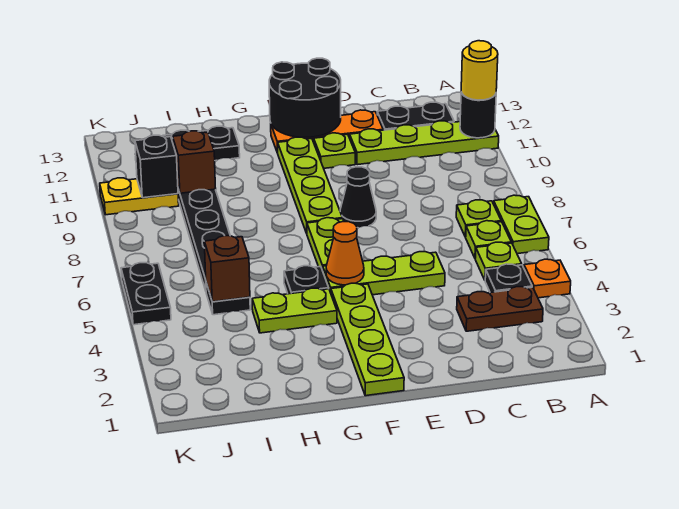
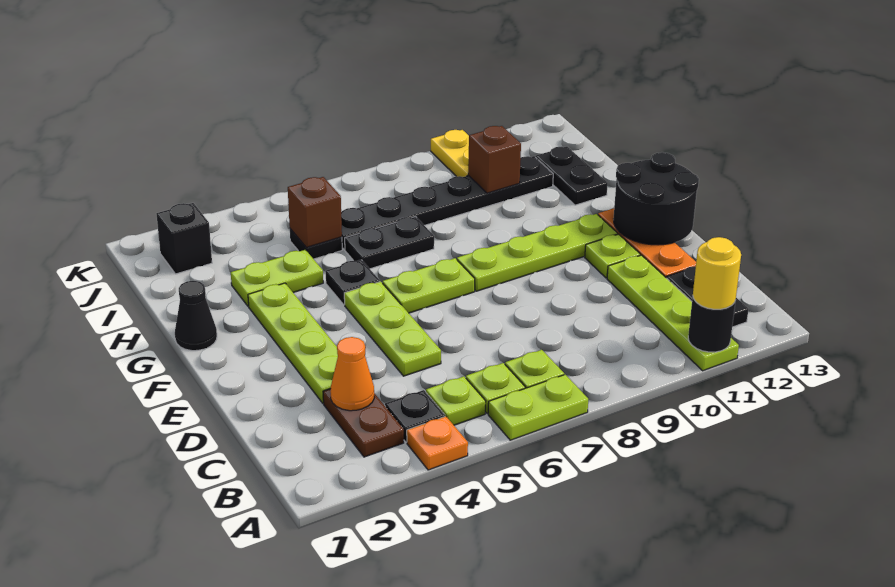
black cone E8 level 1 -> black cone G1 level 1
lime plate F1:F4 level 1 -> lime plate D3:G3 level 1
orange cone F5 level 2 -> orange cone C3 level 2
lime plate G4:H4 level 1 -> lime plate H3:H4 level 1
black brick J10 level 2 -> black brick J2 level 1
black plate K5:K6 level 1 -> black plate H6:H7 level 1

